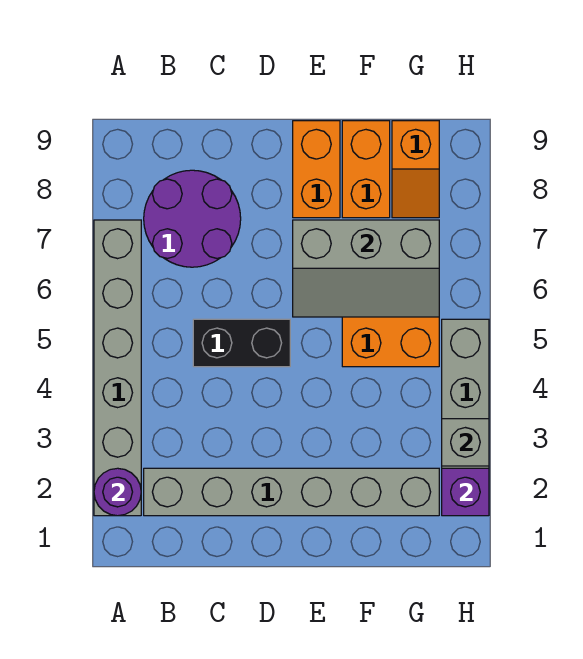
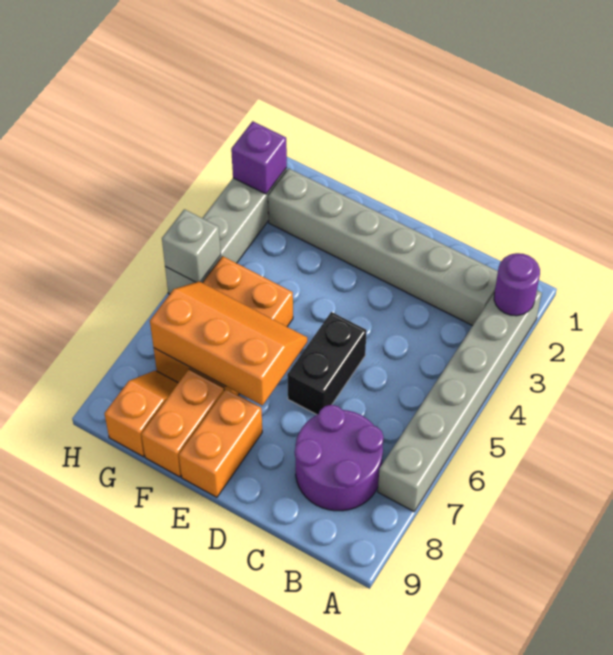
black brick C5:D5 level 1 -> black brick D5:D6 level 1
grey slope E6:G7 level 2 top 7 -> orange slope E6:G7 level 2 top 7
grey brick H3 level 2 -> grey brick H5 level 2

